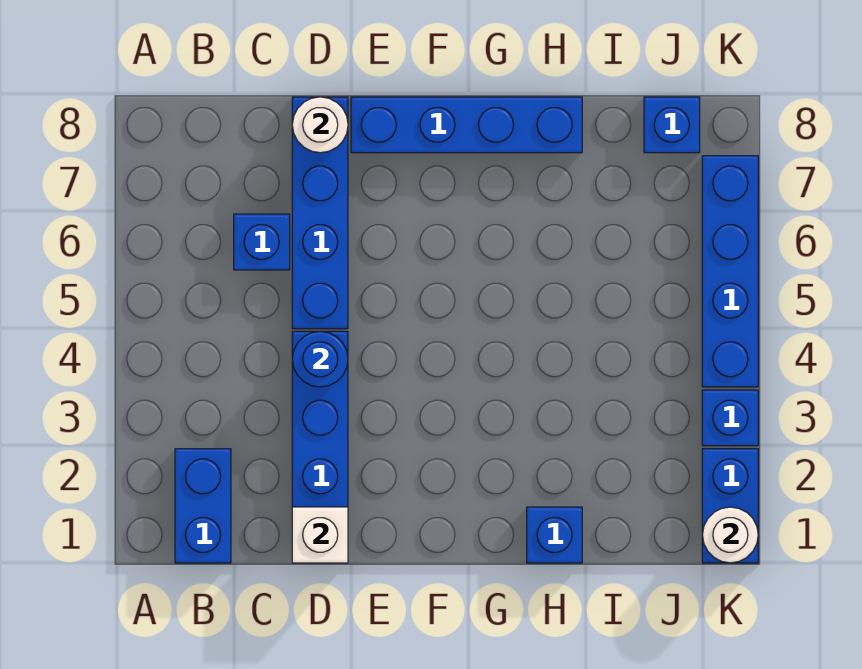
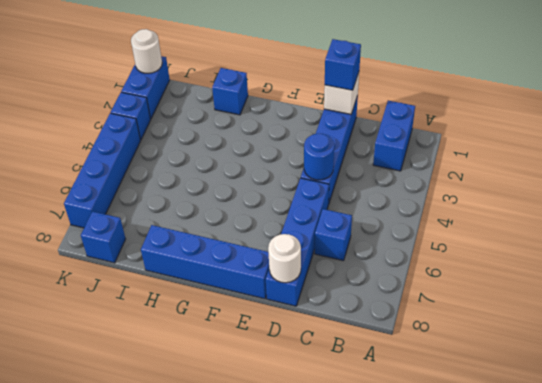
none -> blue brick D1 level 3

